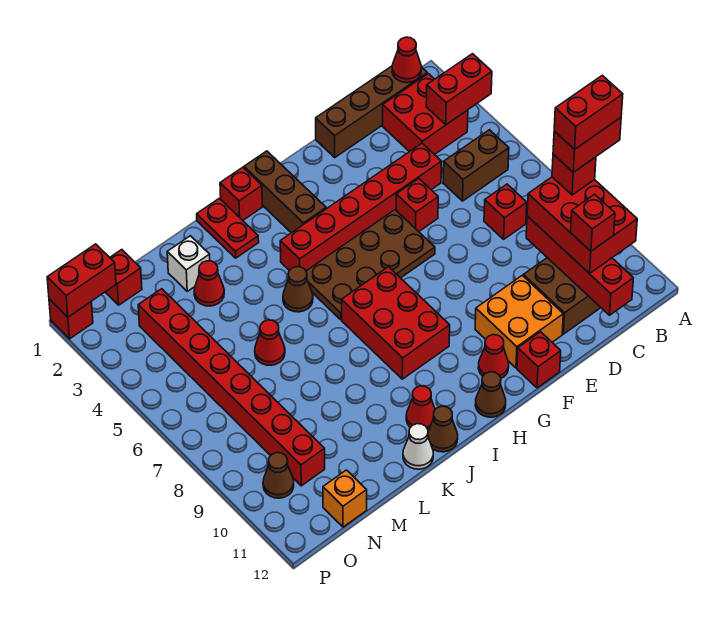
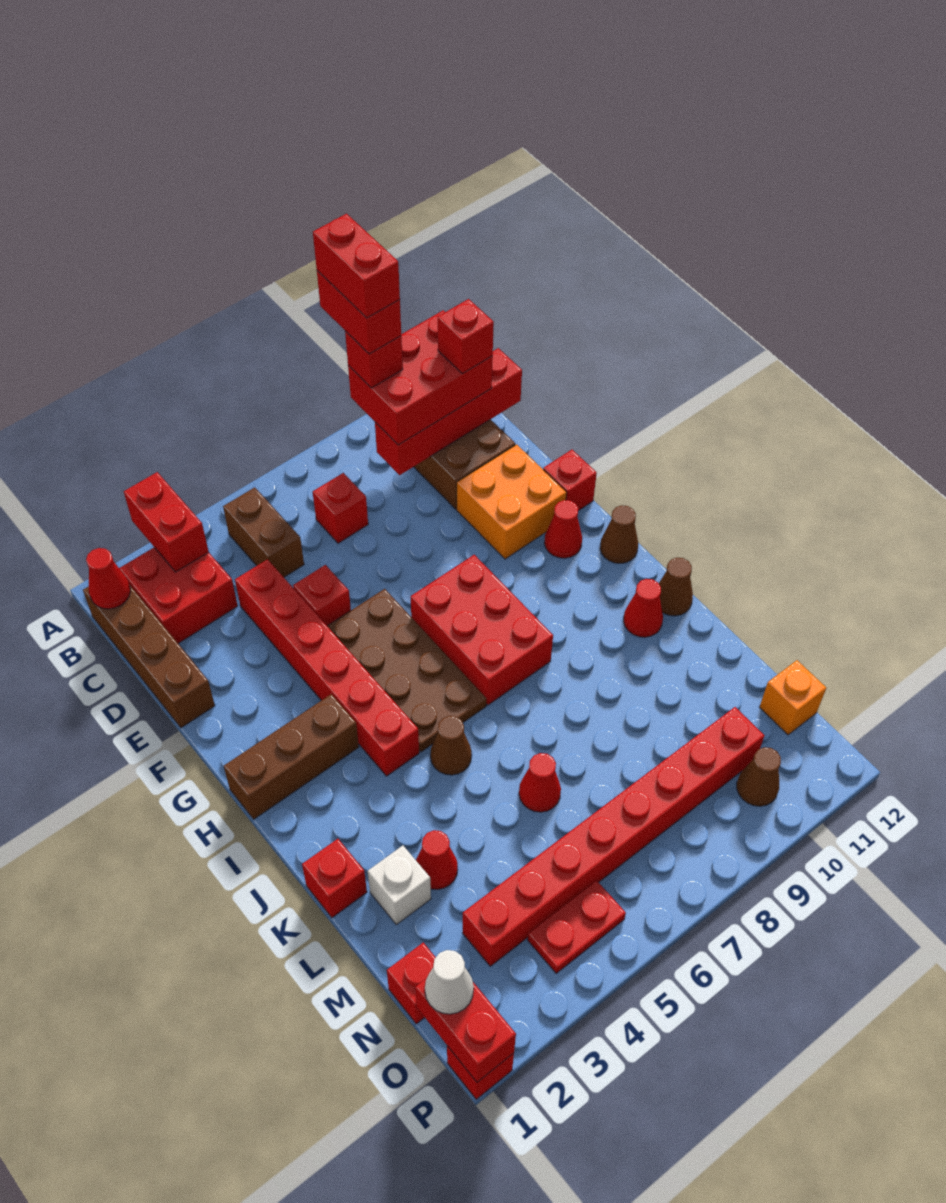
red brick H7:I9 level 1 -> red brick G7:I8 level 1
red brick I1 level 1 -> red brick K1 level 1
red plate J1:J2 level 1 -> red plate O4:O5 level 1
white cone K12 level 1 -> white cone O1 level 3

